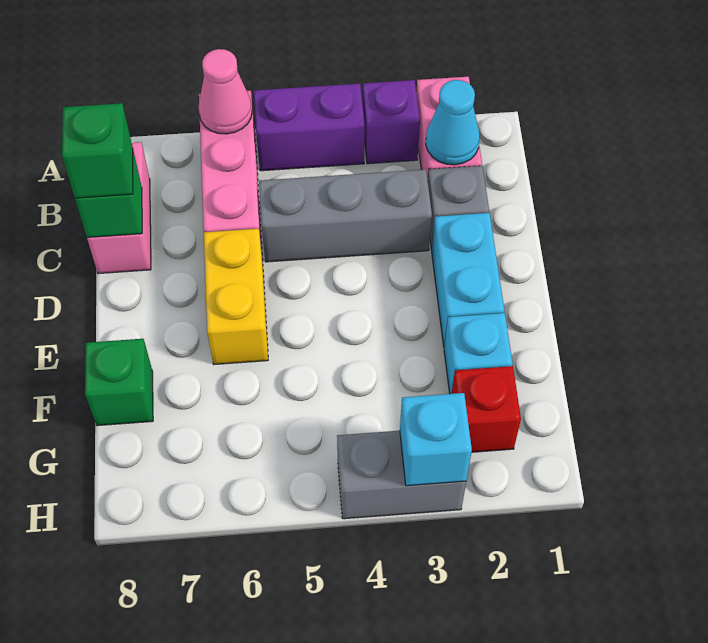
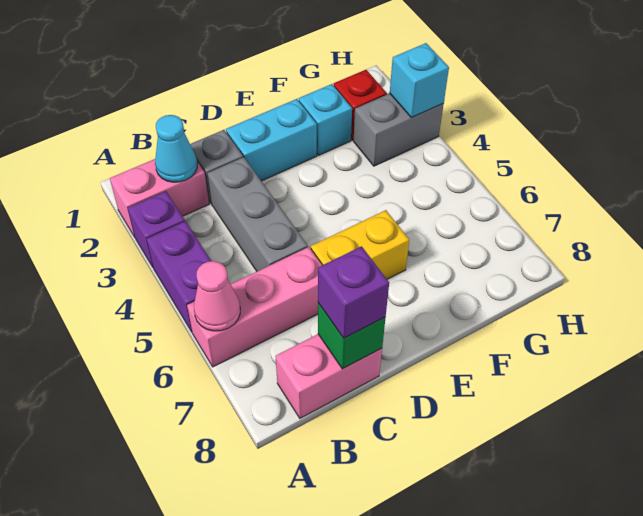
green brick C8 level 3 -> purple brick C8 level 3
green brick F8 level 1 -> none
grey brick H3:H4 level 1 -> grey brick G3:H3 level 1

